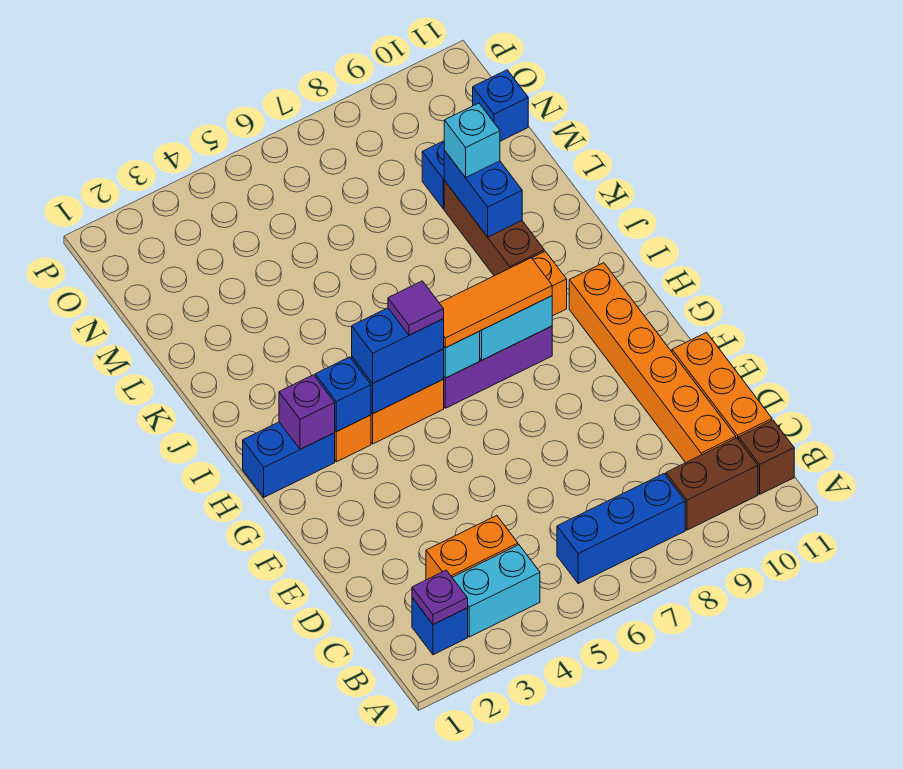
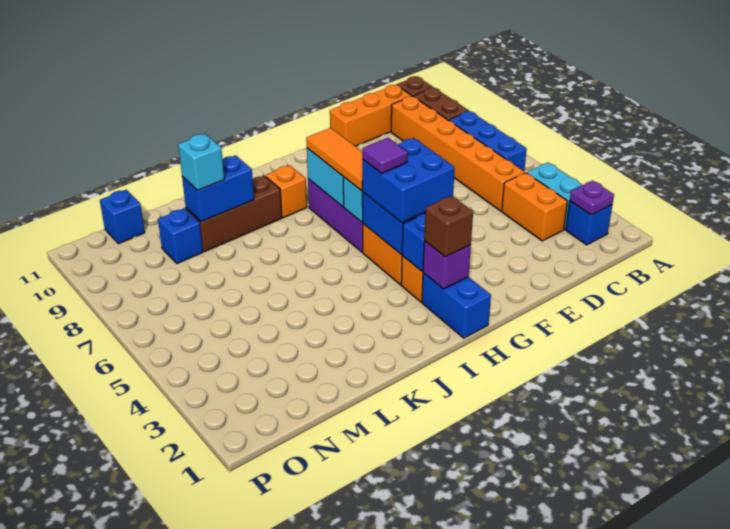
orange brick C10:H10 level 1 -> orange brick C5:C10 level 1
none -> brown brick H2 level 3
blue brick H4:H5 level 3 -> blue brick G4:H5 level 3

